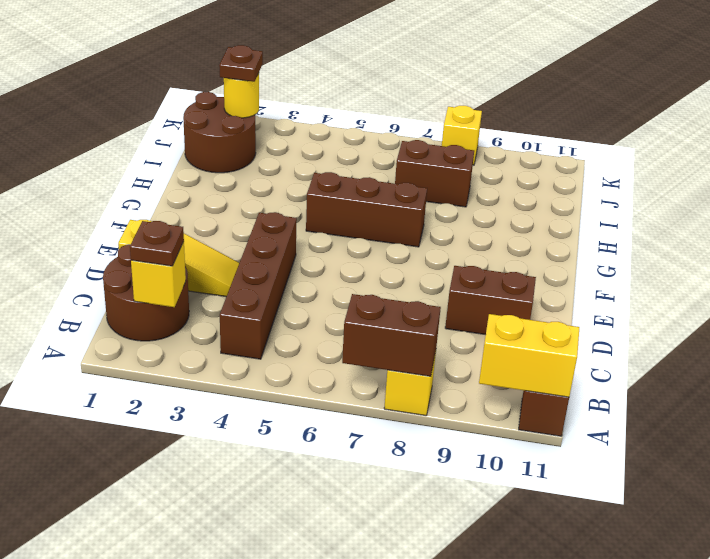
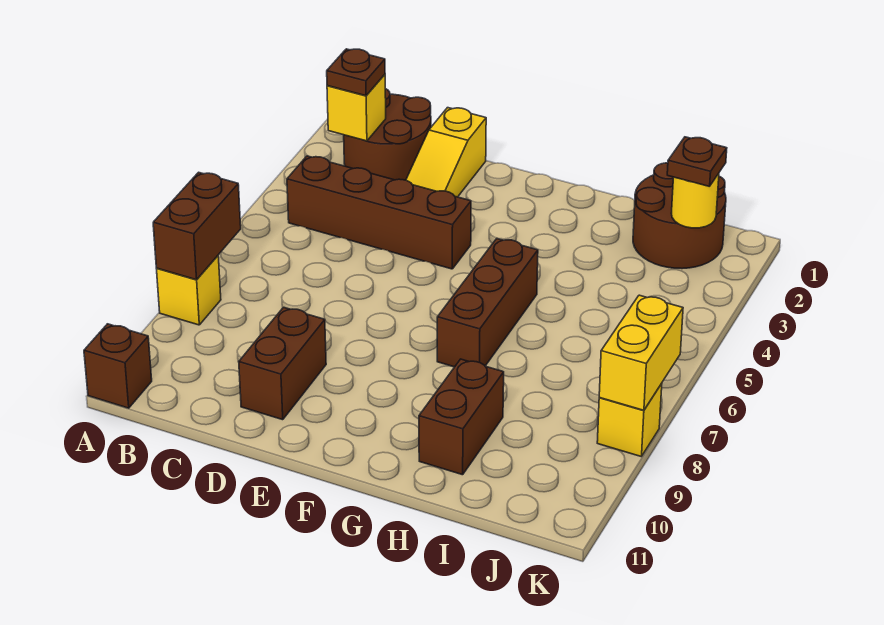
yellow brick A10:A11 level 2 -> yellow brick K7:K8 level 2
brown brick I7:I8 level 1 -> brown brick H9:H10 level 1

